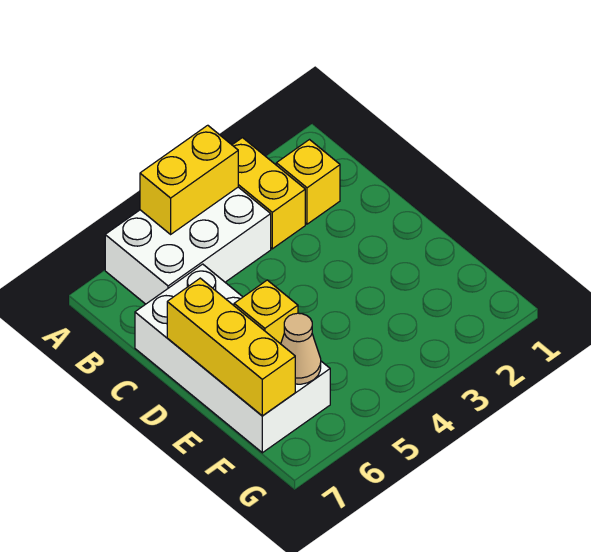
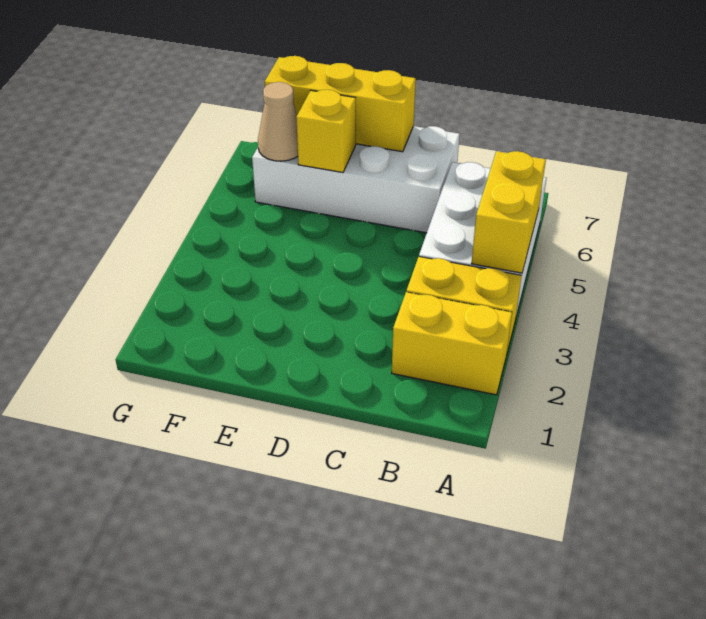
yellow brick B2 level 1 -> yellow brick A2:B2 level 1

